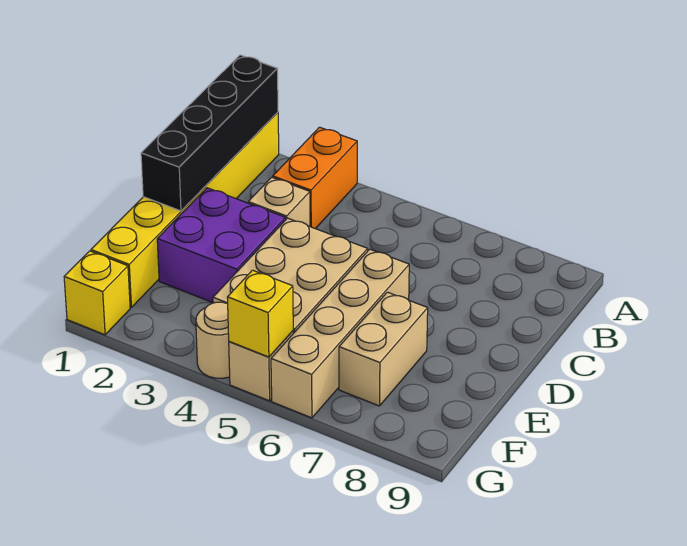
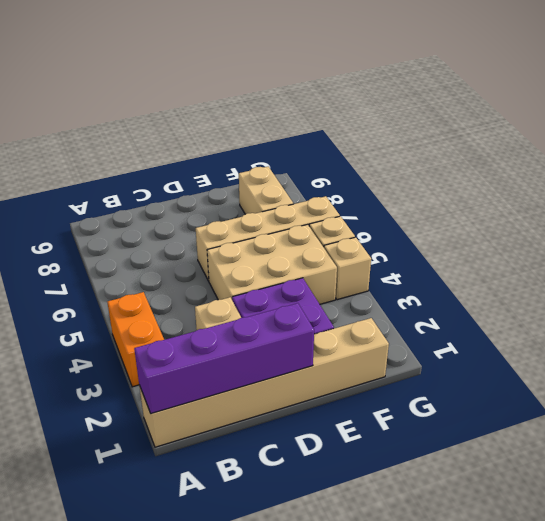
yellow brick A1:F1 level 1 -> tan brick A1:F1 level 1
black brick A1:D1 level 2 -> purple brick A1:D1 level 2
orange brick A3:B3 level 1 -> orange brick A3:A4 level 1
tan brick E7:F7 level 1 -> tan brick F7:F8 level 1
yellow brick G1 level 1 -> none
tan round brick G4 level 1 -> tan brick G4 level 1
yellow brick G5 level 2 -> none

